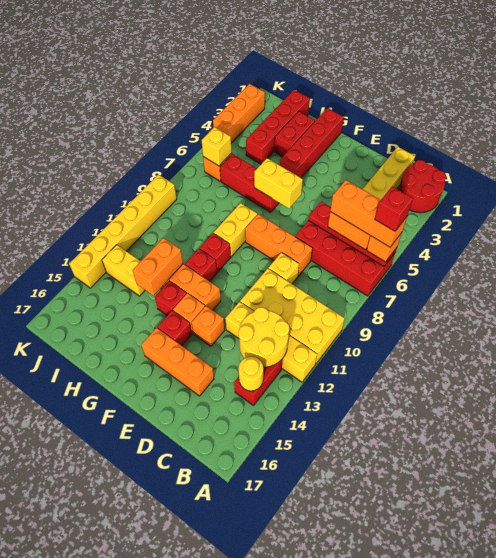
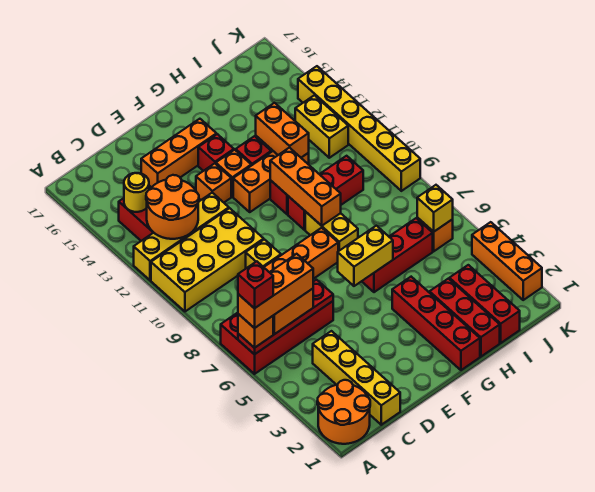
red round brick A1:B2 level 1 -> orange round brick A1:B2 level 1
yellow round brick B12:C13 level 2 -> orange round brick B12:C13 level 2
none -> orange brick G9:G11 level 2
red brick G10 level 1 -> red brick G10:I10 level 1
red brick H2:H3 level 1 -> red brick H1:H3 level 1
red brick I1:I4 level 1 -> red brick I1:I3 level 1
yellow brick I13:J13 level 1 -> yellow brick J12:J13 level 1

